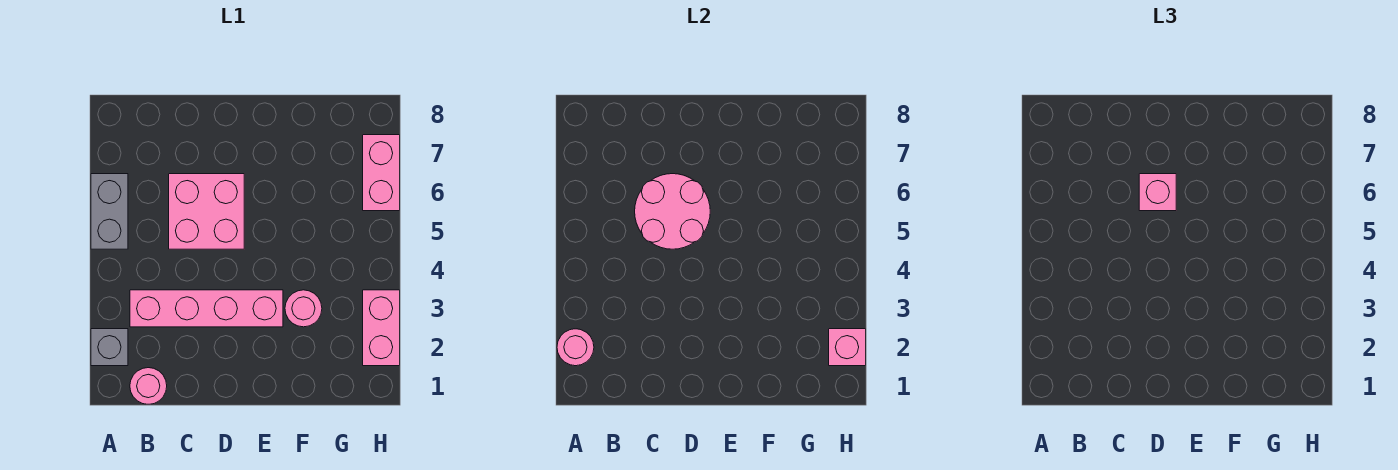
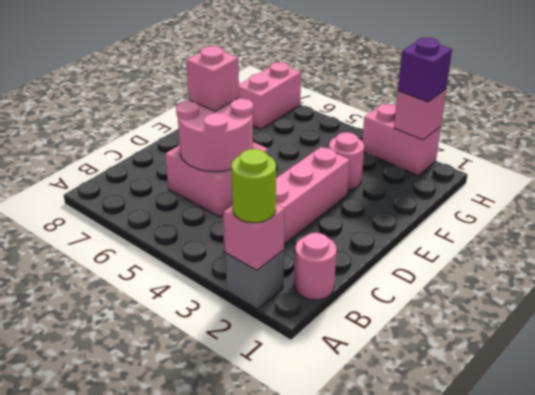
pink round brick A2 level 2 -> pink brick A2 level 2
none -> lime round brick A2 level 3
grey brick A5:A6 level 1 -> none
none -> purple brick H2 level 3
pink brick H6:H7 level 1 -> pink brick G7:H7 level 1

